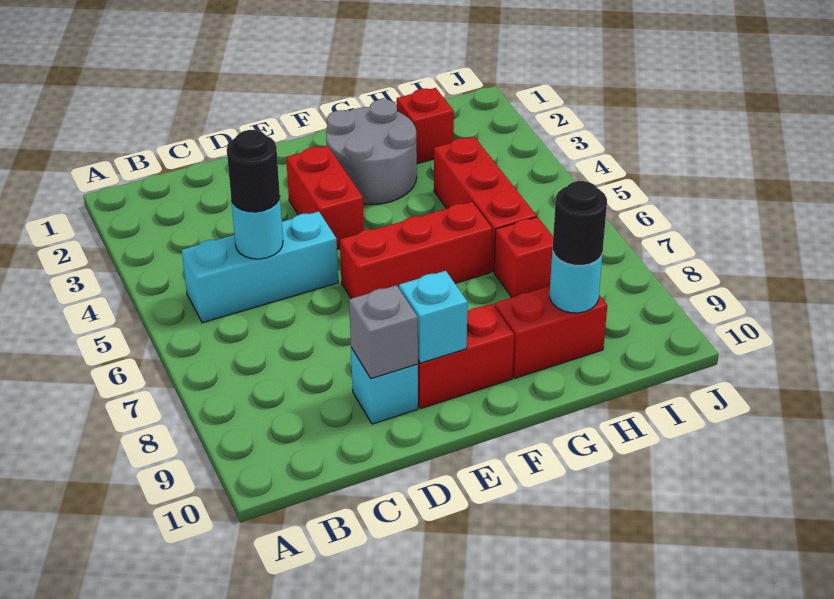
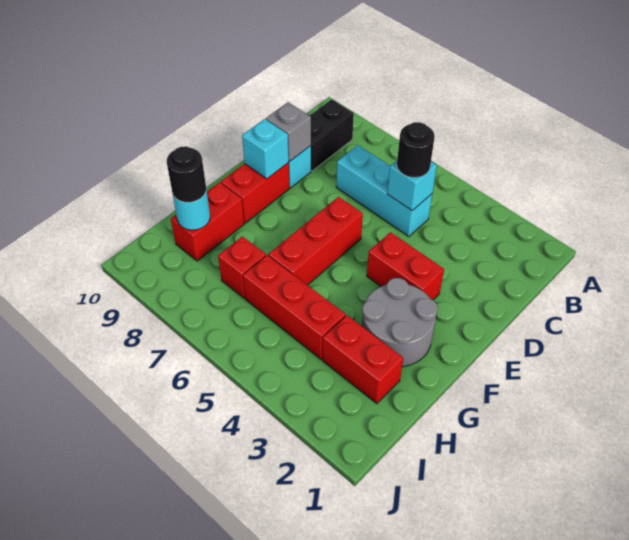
cyan brick B5:D5 level 1 -> cyan brick C5:C7 level 1
none -> black brick B9:C9 level 1
cyan round brick C5 level 2 -> cyan brick C5 level 2
red brick H2 level 1 -> red brick H2:H3 level 1

